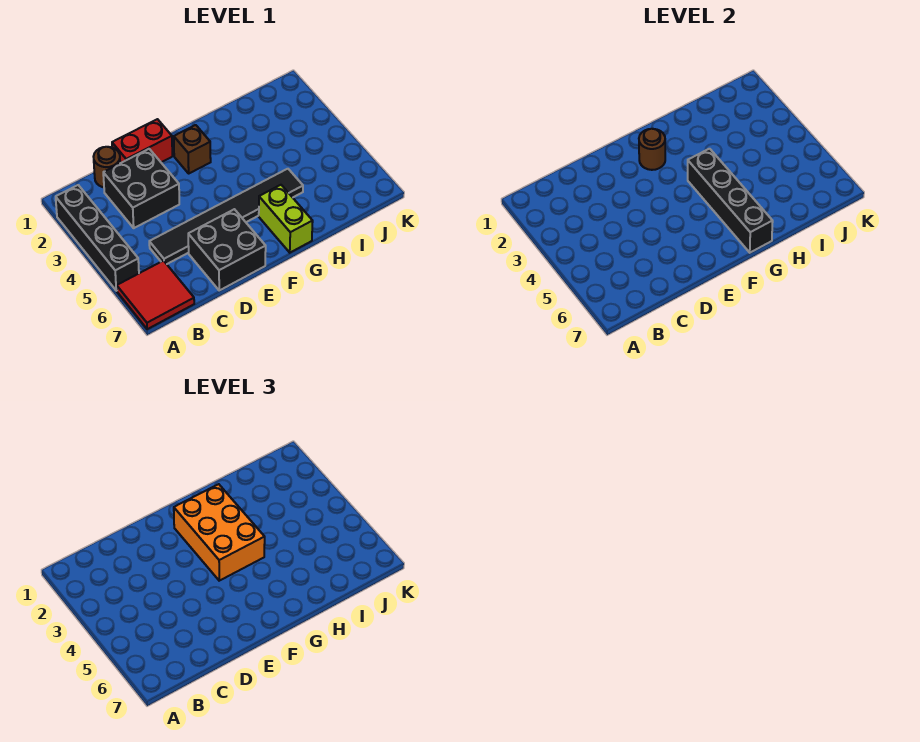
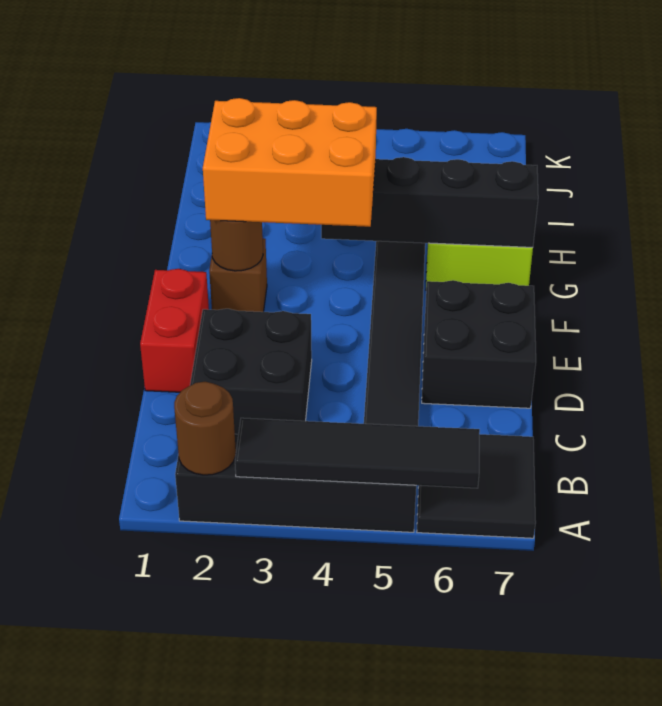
none -> black tile A3:A6 level 2
red tile A6:B7 level 1 -> black tile A6:B7 level 1
brown round brick C1 level 1 -> brown round brick A2 level 2

